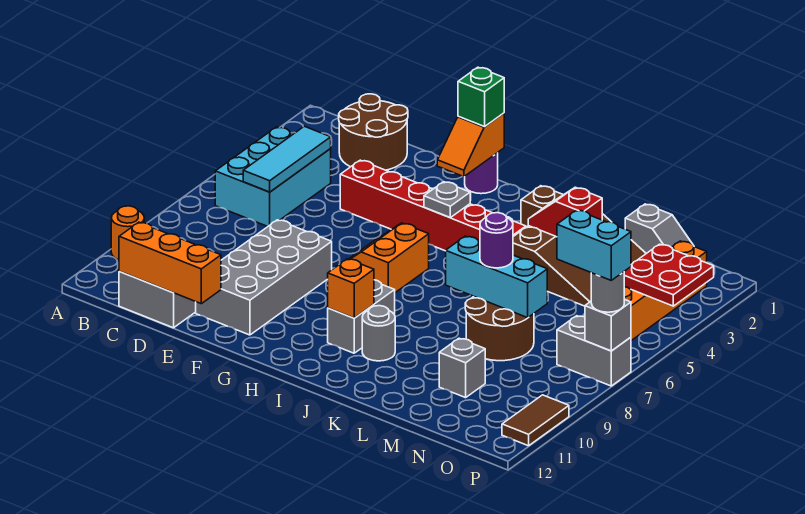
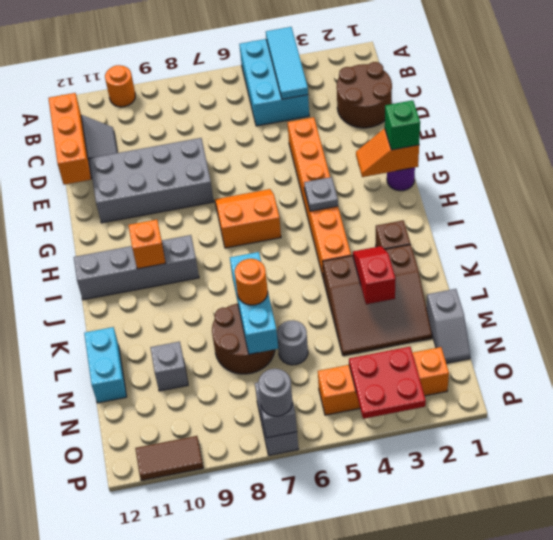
cyan brick B4:C6 level 1 -> cyan brick A4:C5 level 1
cyan tile C4:C6 level 2 -> cyan tile A4:C4 level 2
red brick E4:J4 level 1 -> orange brick E4:J4 level 1
grey brick I9:I10 level 1 -> grey brick I9:I12 level 1
grey round brick J10 level 1 -> grey round brick M6 level 1
purple round brick L7 level 3 -> orange round brick L7 level 3
cyan brick O7:P7 level 4 -> cyan brick L12:M12 level 1

